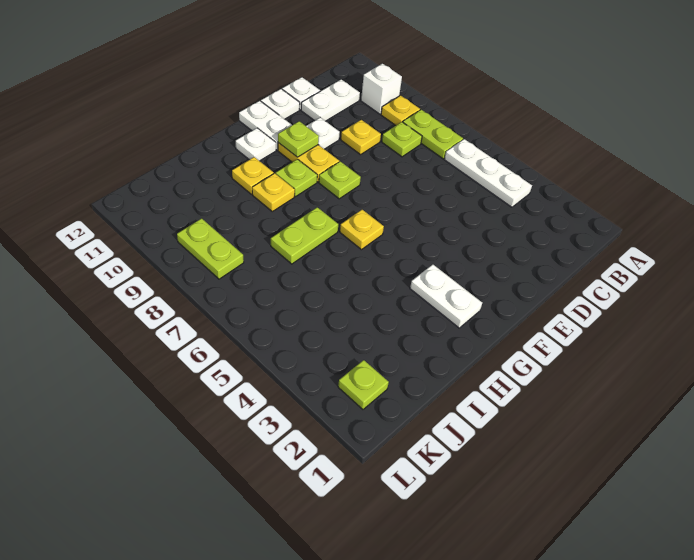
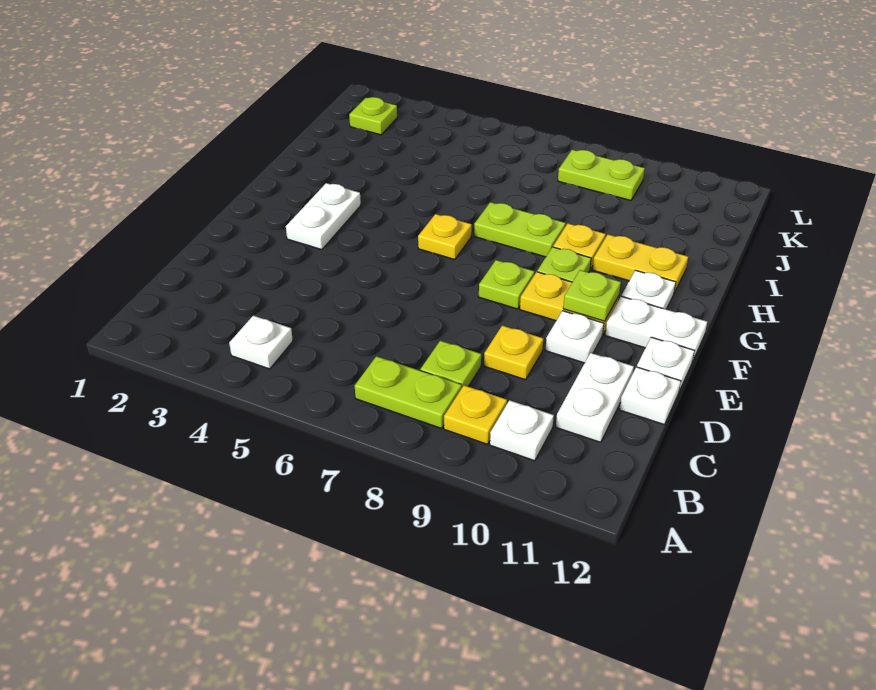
white plate B4:B6 level 1 -> white plate B4 level 1
white brick B10 level 1 -> white plate B10 level 1
white plate G2:G3 level 1 -> white plate F3:G3 level 1
lime plate H7:I7 level 1 -> lime plate H7:H8 level 1
yellow plate H10 level 1 -> yellow plate H10:H11 level 1

